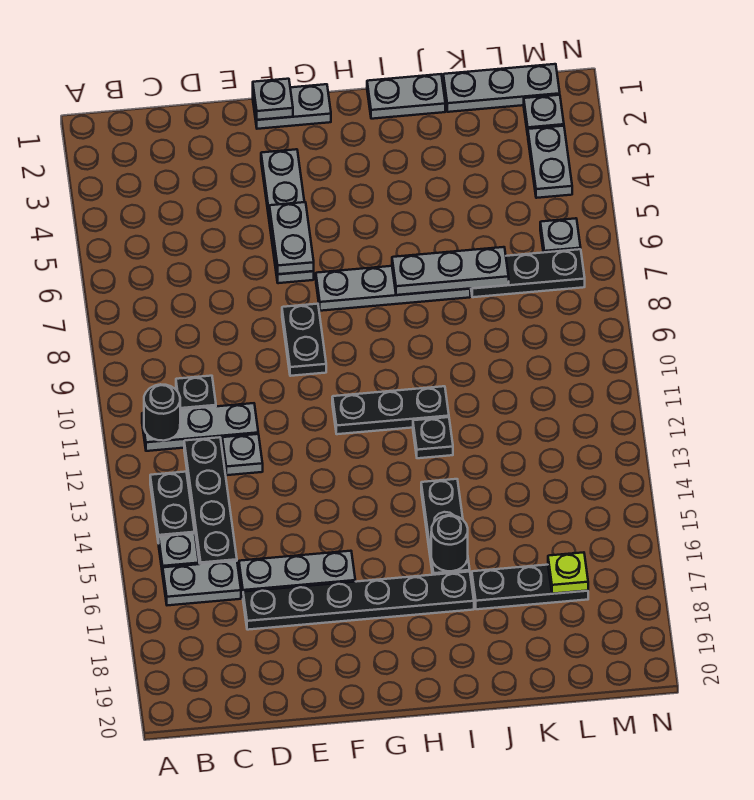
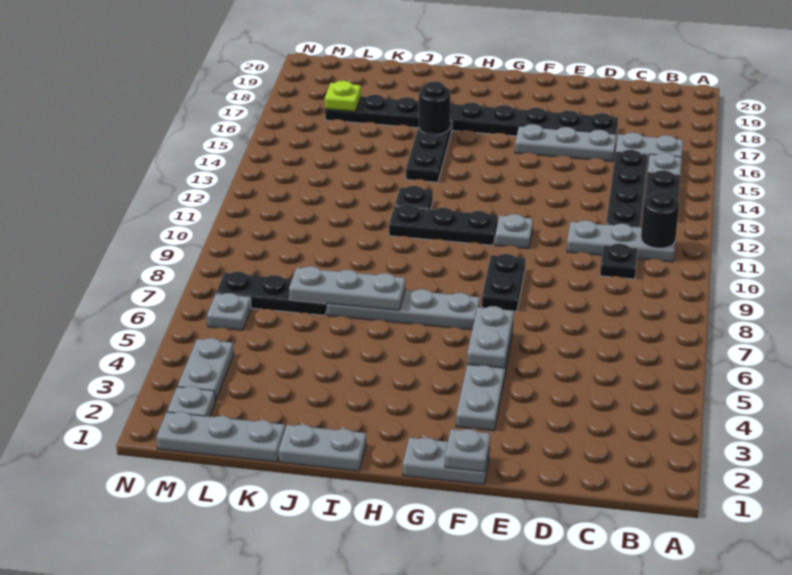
grey plate D12 level 1 -> grey plate F11 level 1

